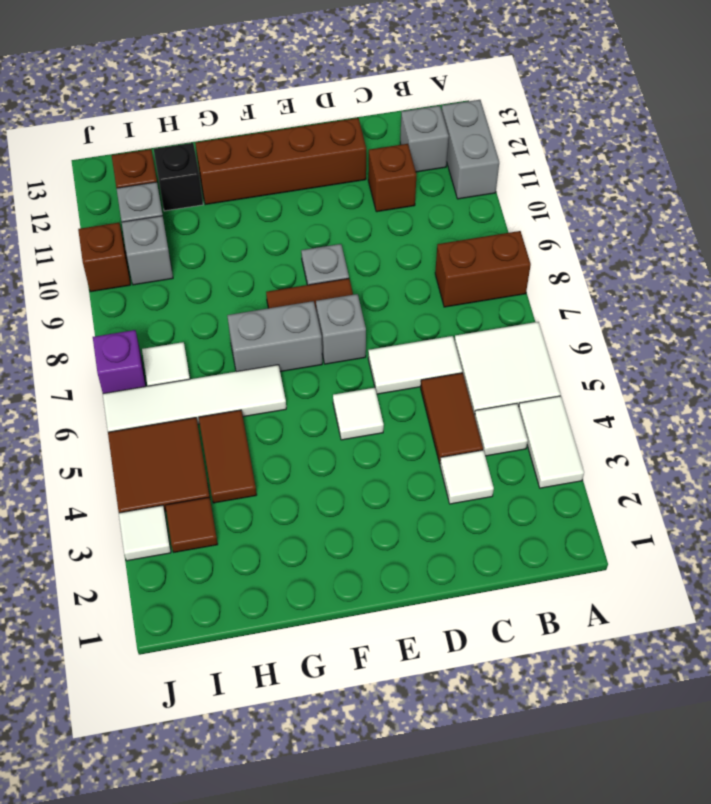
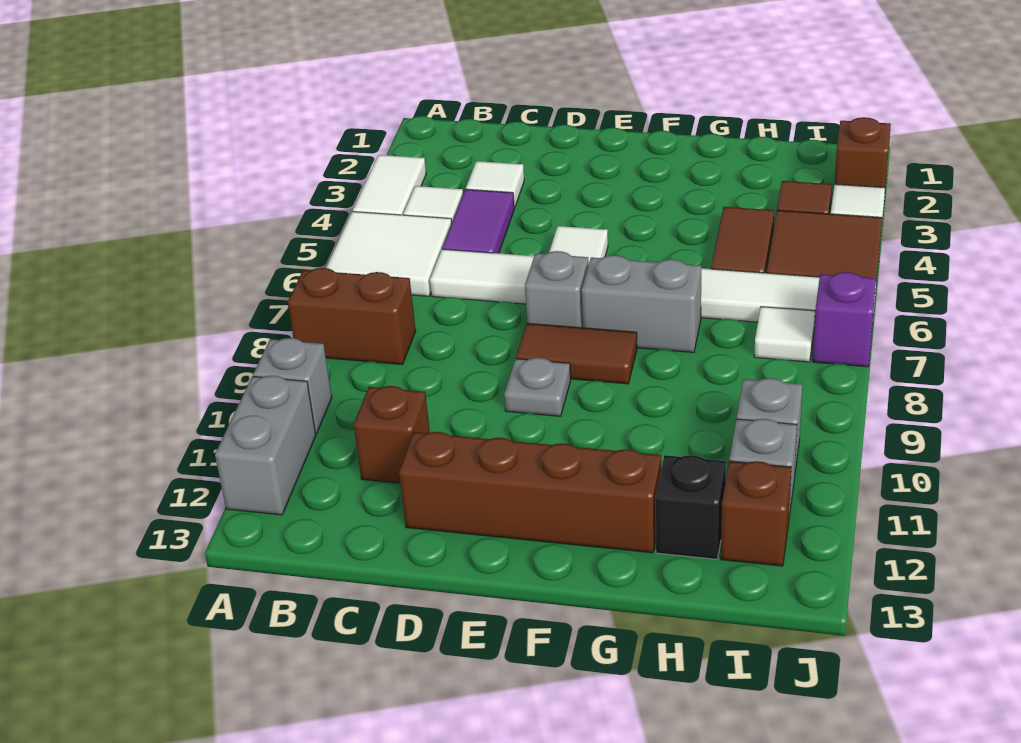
grey brick B12 level 1 -> grey brick A10 level 1
brown tile C4:C5 level 1 -> purple tile C4:C5 level 1
brown brick J10 level 1 -> brown brick J2 level 1

